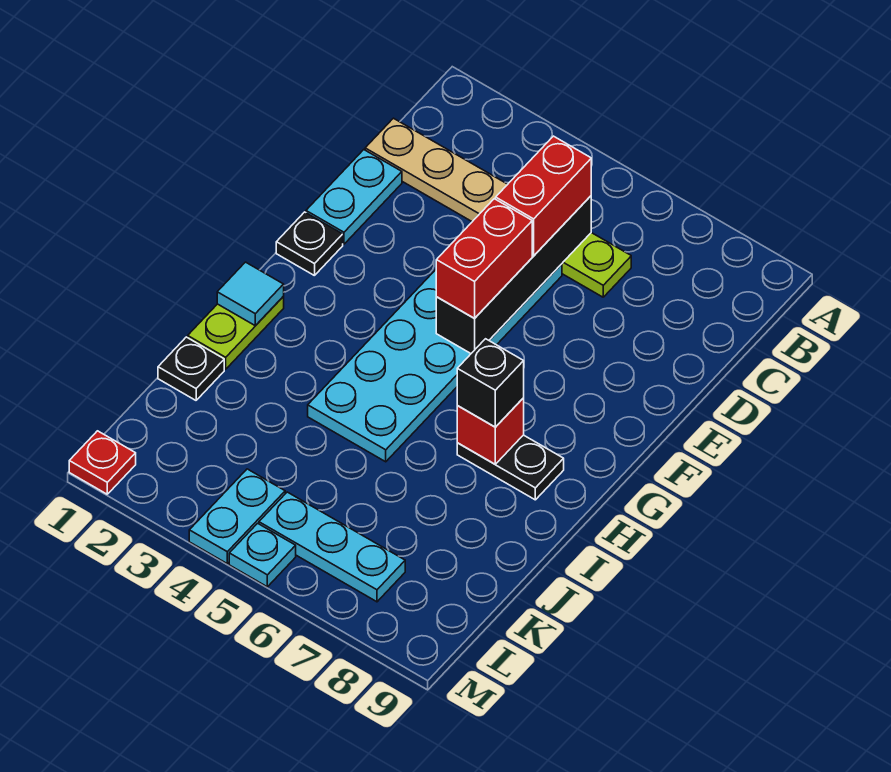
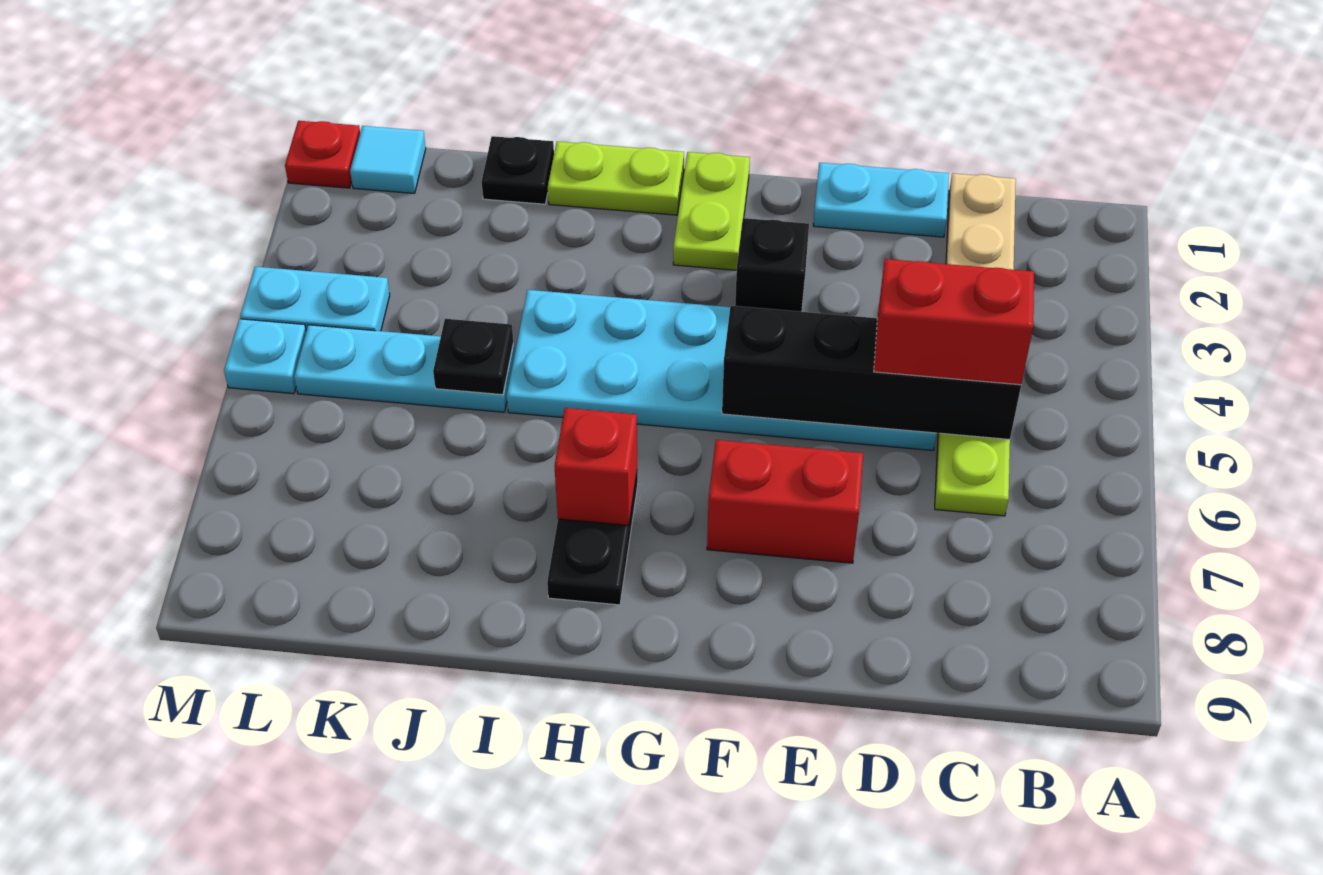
red brick E5:F5 level 3 -> red brick E7:F7 level 1
black plate F1 level 1 -> black plate J5 level 2
none -> lime plate G1:G2 level 1
cyan tile H1 level 2 -> cyan tile L1 level 1
black brick H7 level 3 -> black brick F3 level 1
cyan plate L5:L7 level 1 -> cyan plate J5:L5 level 1

